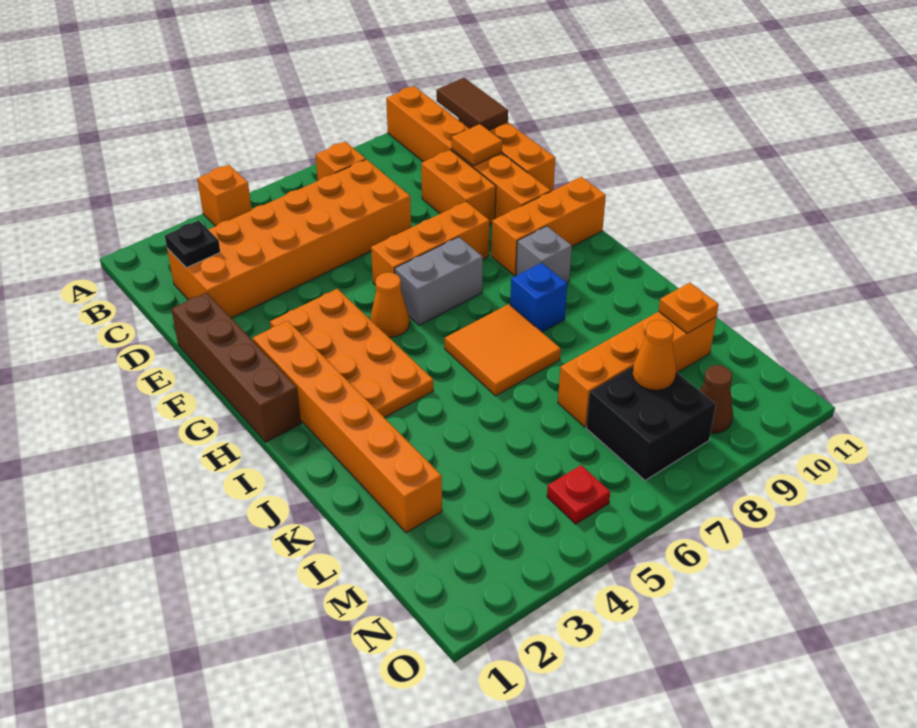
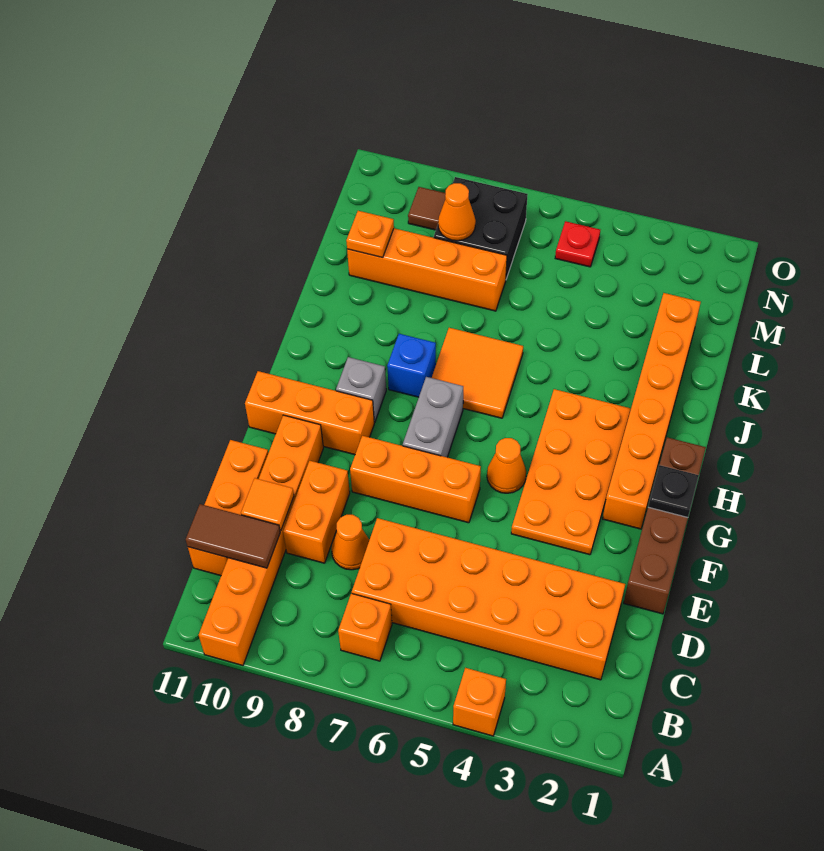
brown tile B11:C11 level 2 -> brown tile C10:C11 level 2
black plate C2 level 2 -> black plate G1 level 2
none -> orange cone D8 level 1
grey brick G6:G7 level 1 -> grey brick G7:H7 level 1
brown cone N9 level 1 -> brown tile N9 level 1

